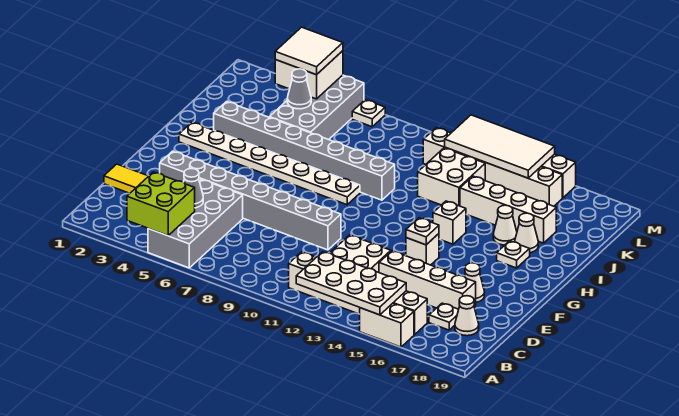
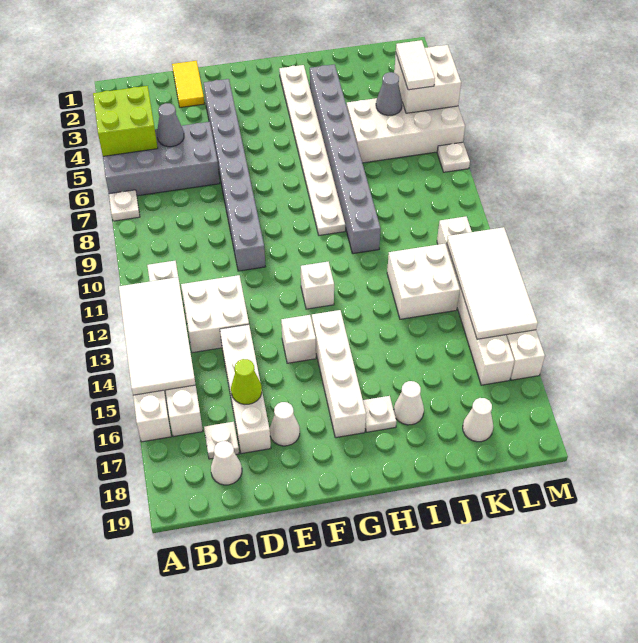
white plate A12:B15 level 2 -> white tile A12:B15 level 2
none -> lime cone D16 level 2
white plate F14 level 2 -> white plate A7 level 1
white brick H14 level 1 -> white brick G12 level 1
white cone I16 level 1 -> white cone K18 level 1
grey brick J5:M6 level 1 -> white brick J5:M6 level 1
white brick J14:J17 level 1 -> white brick G14:G17 level 1
white tile L4:M5 level 3 -> white tile L4:L5 level 3

